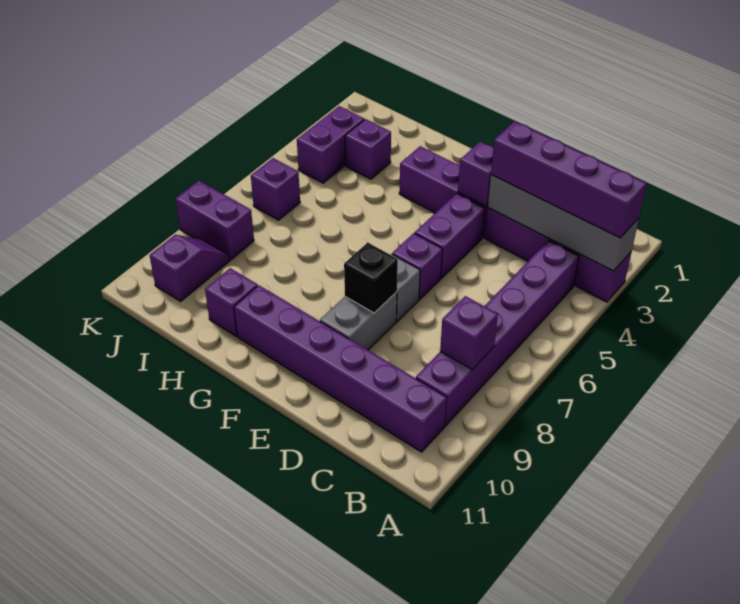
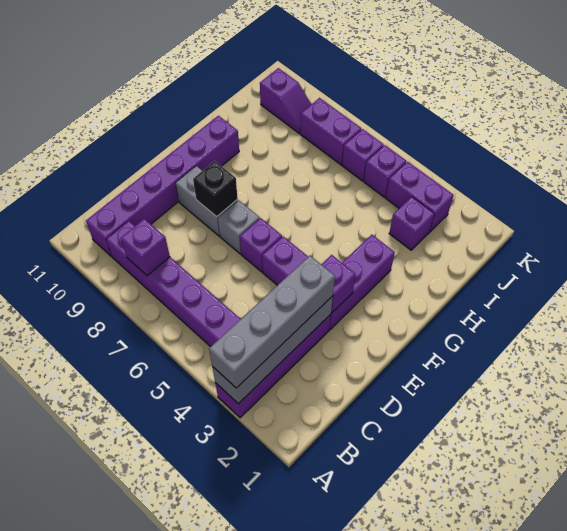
purple brick A3:D3 level 3 -> grey brick A3:D3 level 3
purple brick H10 level 1 -> purple brick J5 level 1
purple brick J8:K8 level 1 -> purple brick J7:J8 level 1

